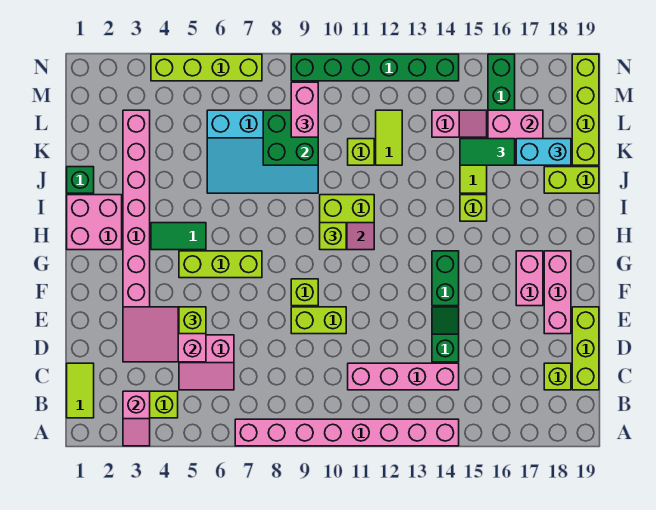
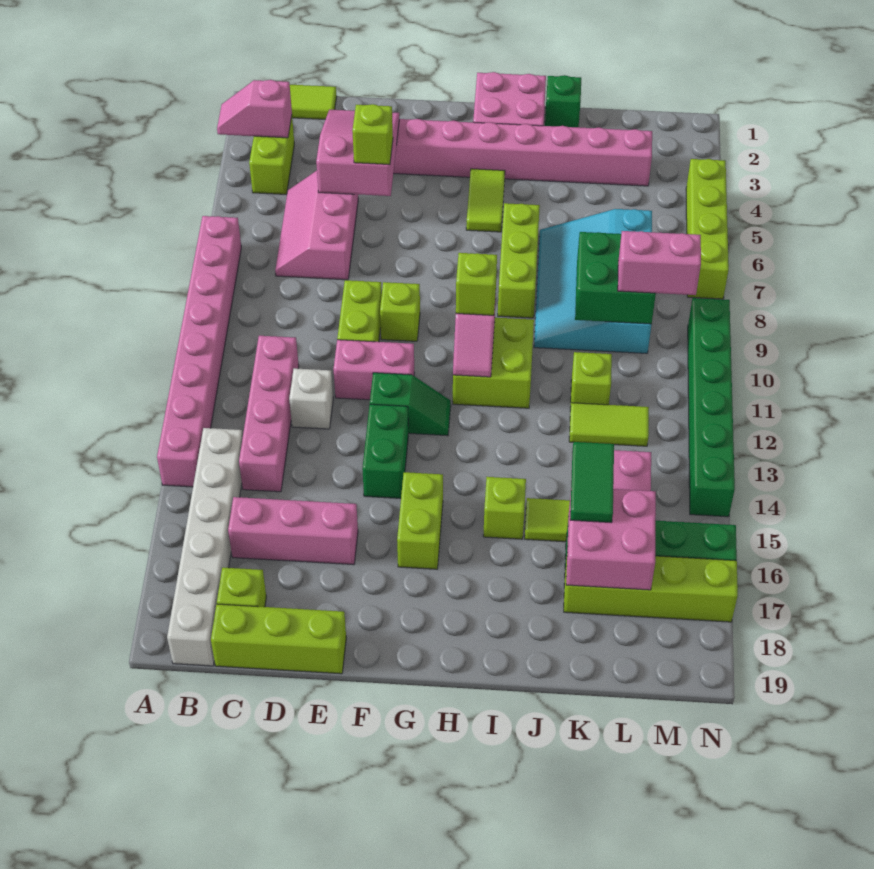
none -> white brick B14:B19 level 1
pink slope C5:D6 level 1 top D -> pink slope C5:D7 level 1 top D
none -> white brick D12 level 1
green slope D14:E14 level 1 top D -> green slope F12:G12 level 1 top F
pink brick E18:G18 level 1 -> pink brick C16:E16 level 1
green brick F14:G14 level 1 -> green brick F13:F14 level 1
pink brick F17:G17 level 1 -> pink brick E11:F11 level 1
lime brick G5:G7 level 1 -> lime brick I6:I8 level 1
green tile H4:H5 level 1 -> lime tile H4:H5 level 1
lime brick J18:J19 level 1 -> lime brick G15:G16 level 1
cyan brick K17:K18 level 3 -> none
lime brick K19:N19 level 1 -> lime brick K17:N17 level 1

